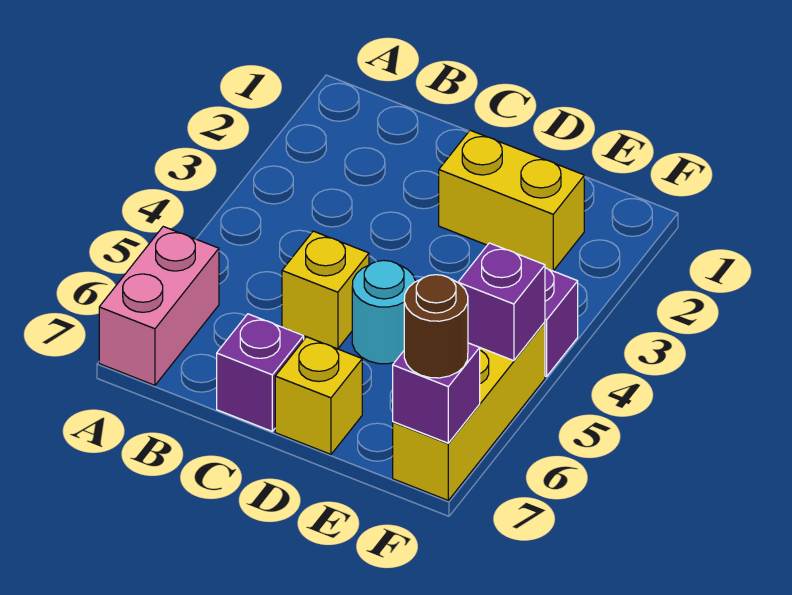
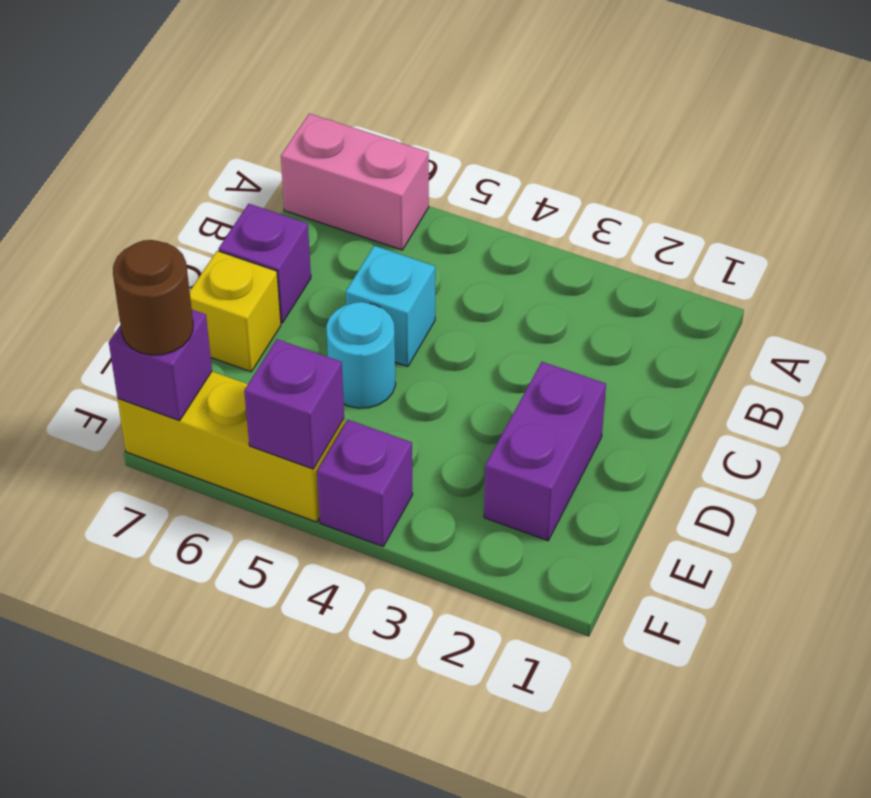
yellow brick C5 level 1 -> cyan brick C5 level 1
yellow brick D2:E2 level 1 -> purple brick D2:E2 level 1

